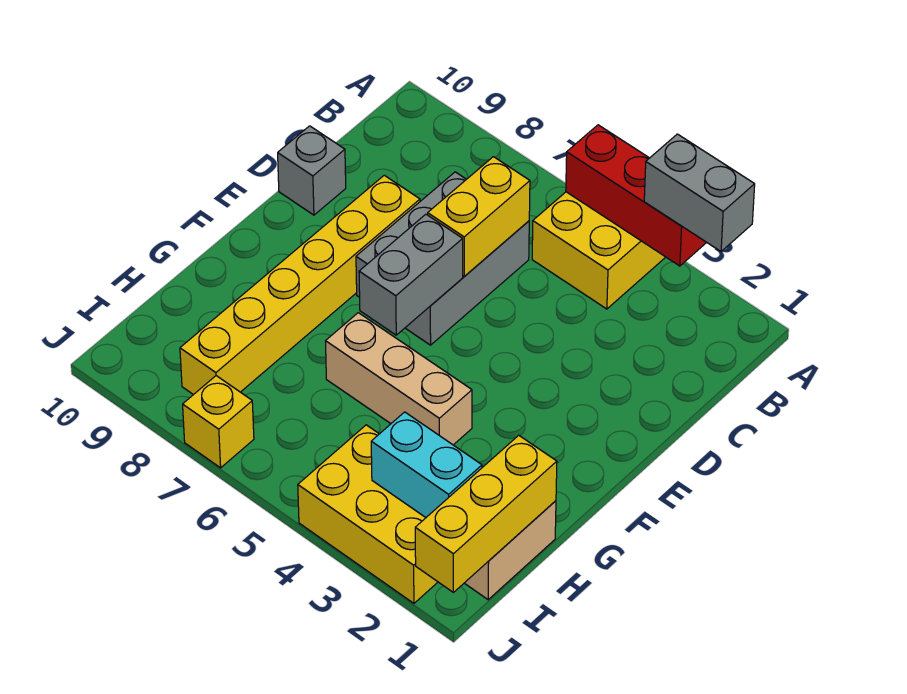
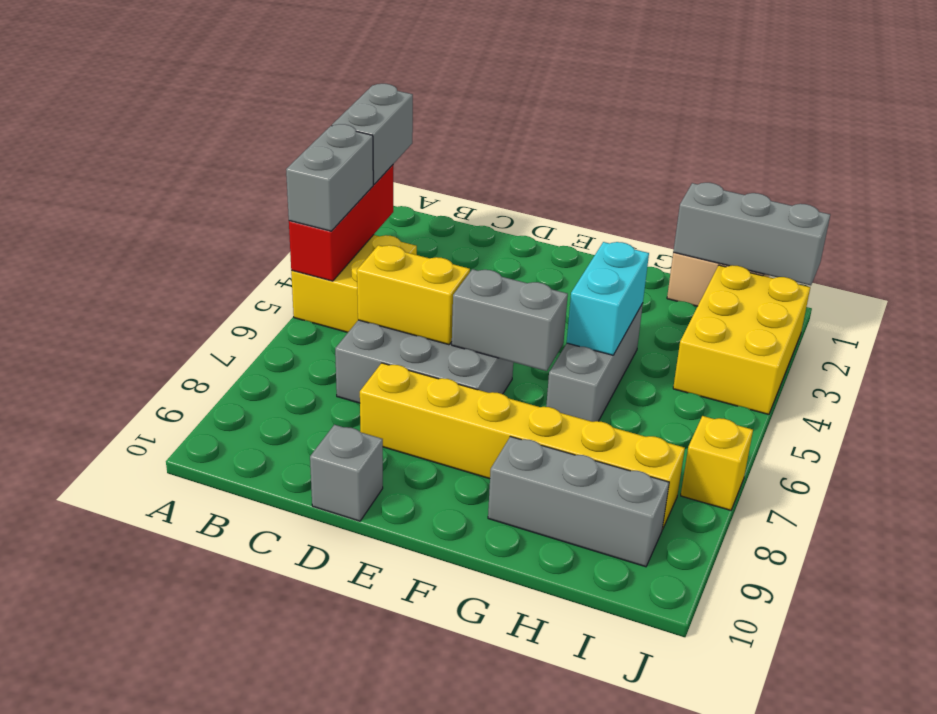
none -> grey brick A4:A5 level 3
tan brick G4:G6 level 1 -> grey brick G4:G6 level 1
none -> grey brick G9:I9 level 1
yellow brick H1:J1 level 2 -> grey brick H1:J1 level 2
cyan brick I2:I3 level 2 -> cyan brick G4:G5 level 2

